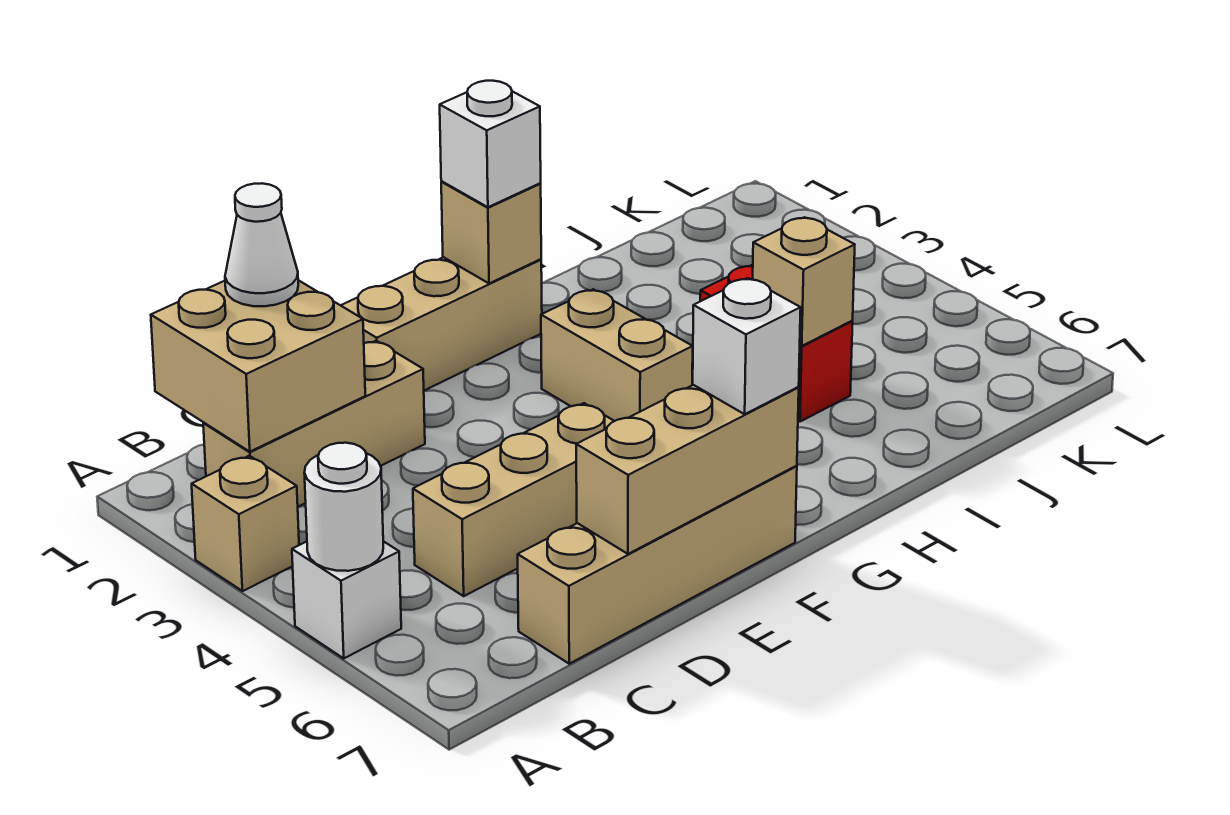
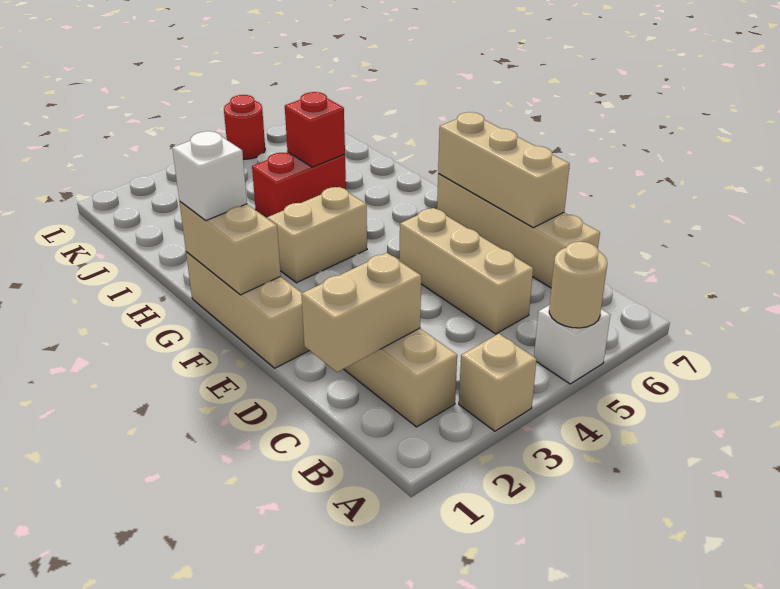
white round brick A5 level 2 -> tan round brick A5 level 2
tan brick B1:C2 level 2 -> tan brick C1:C2 level 2
white cone C1 level 3 -> none
white brick F7 level 3 -> none
tan brick G1 level 2 -> tan brick F1:G1 level 2
tan brick I5 level 2 -> red brick I5 level 2
none -> red round brick L5 level 1

